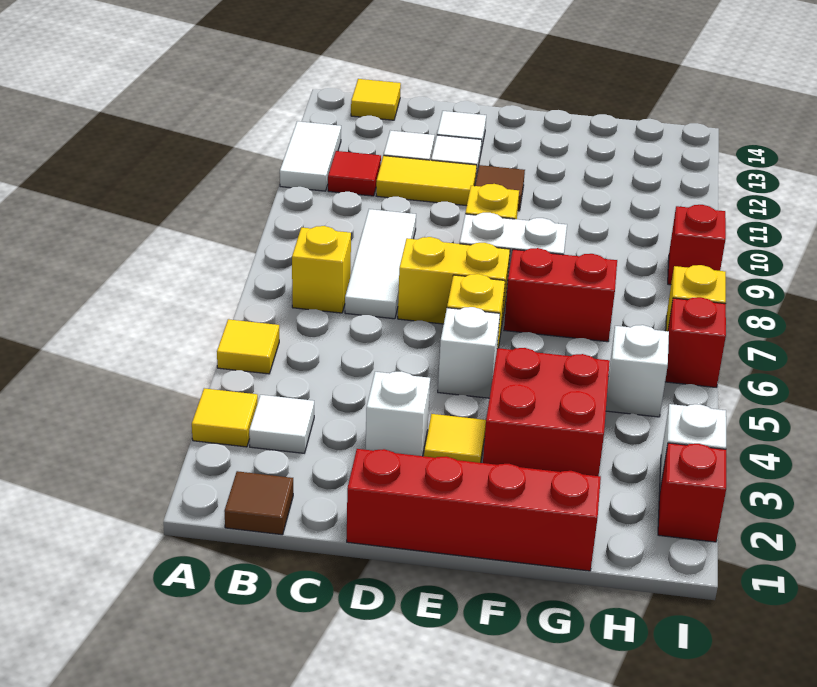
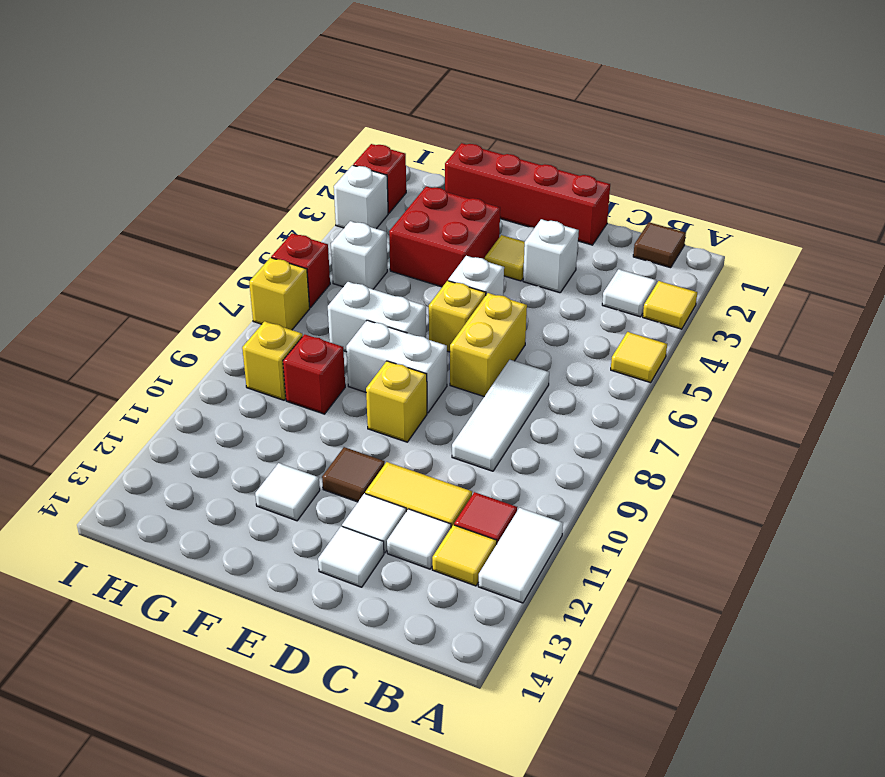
yellow brick B7 level 1 -> yellow brick H9 level 1
yellow tile B14 level 1 -> yellow tile B12 level 1
yellow brick D7:E7 level 1 -> yellow brick D6:D7 level 1
red brick F7:G7 level 1 -> white brick F7:G7 level 1
none -> white tile F12 level 1
red brick I9 level 1 -> red brick G9 level 1

